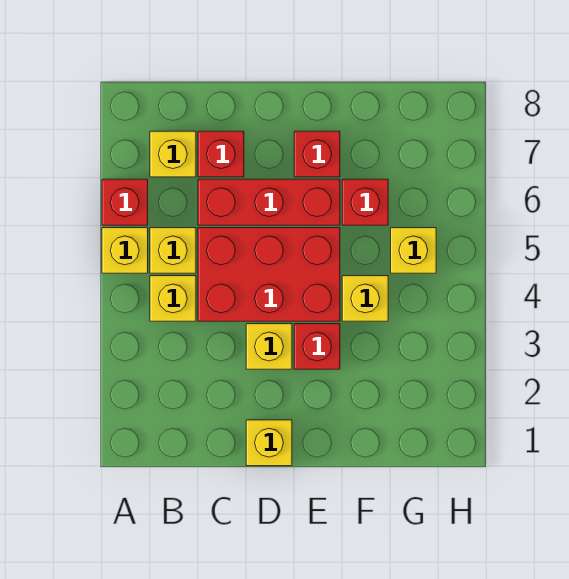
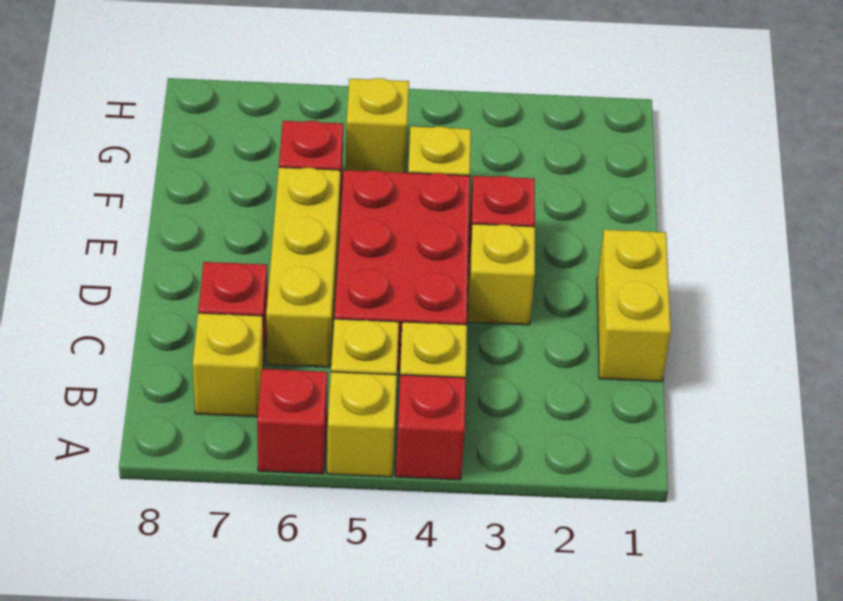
red brick C6:E6 level 1 -> yellow brick C6:E6 level 1
yellow brick D1 level 1 -> yellow brick C1:D1 level 1
red brick E7 level 1 -> red brick A4 level 1

